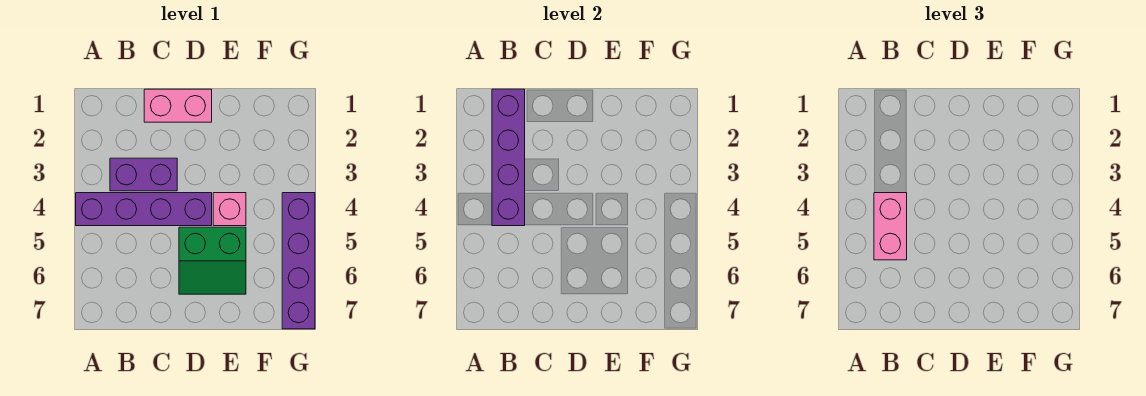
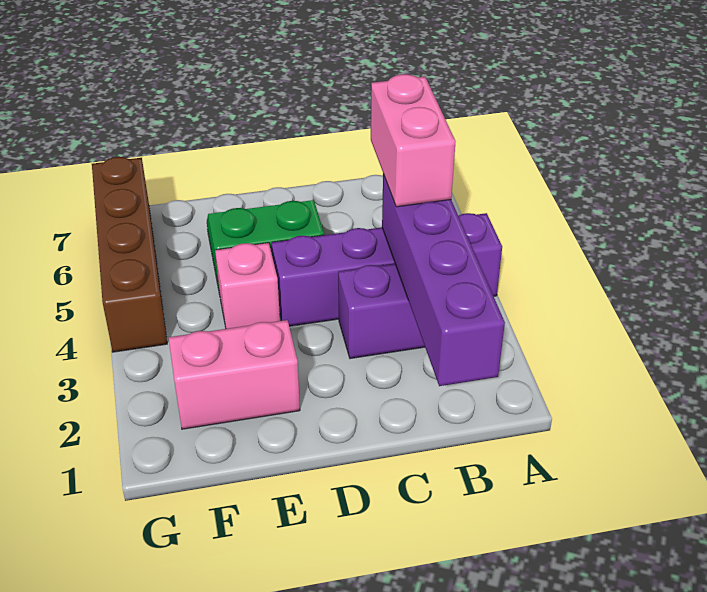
pink brick C1:D1 level 1 -> pink brick E2:F2 level 1
purple brick G4:G7 level 1 -> brown brick G4:G7 level 1

